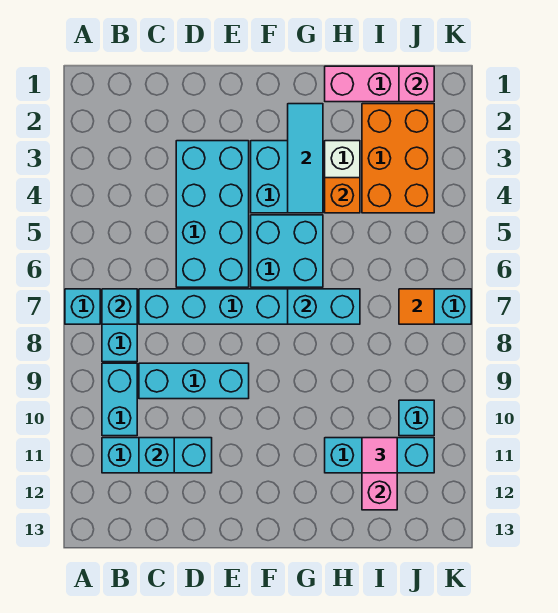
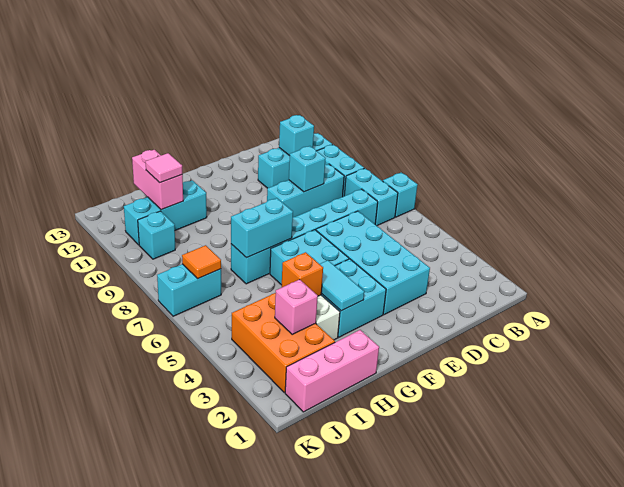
cyan brick B7 level 2 -> cyan brick D9 level 2
cyan tile G2:G4 level 2 -> cyan tile G3:G4 level 2
pink brick J1 level 2 -> pink brick I3 level 2

